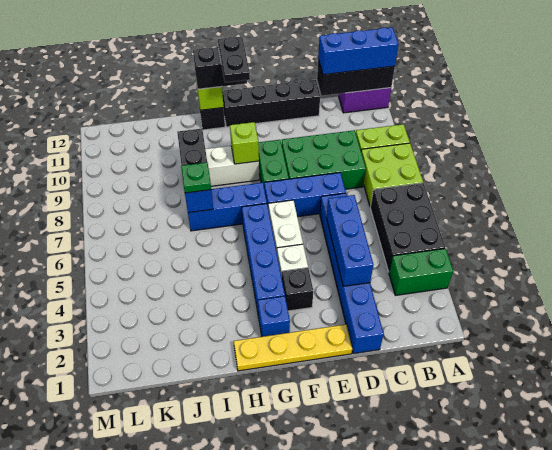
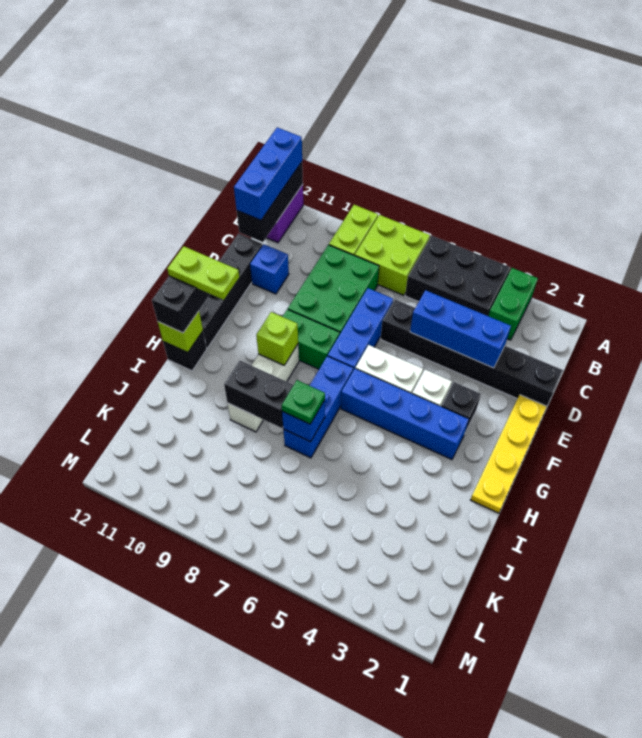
blue brick D1:D6 level 1 -> black brick D1:D6 level 1
blue brick G2 level 1 -> blue brick D11 level 1
black plate G11:G12 level 4 -> lime plate G11:G12 level 4

